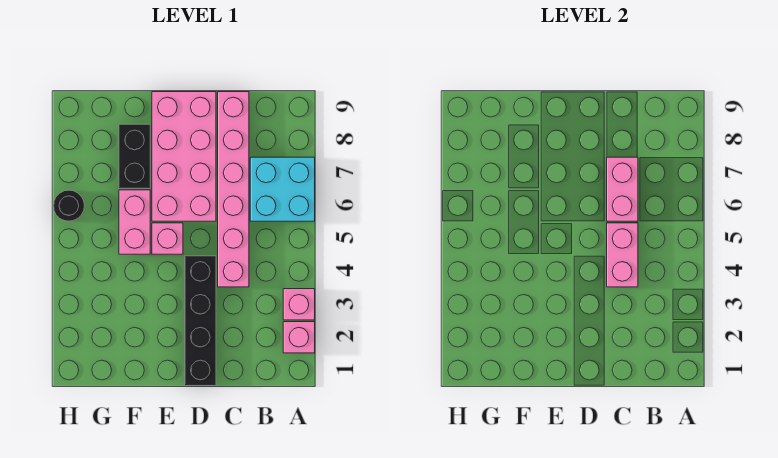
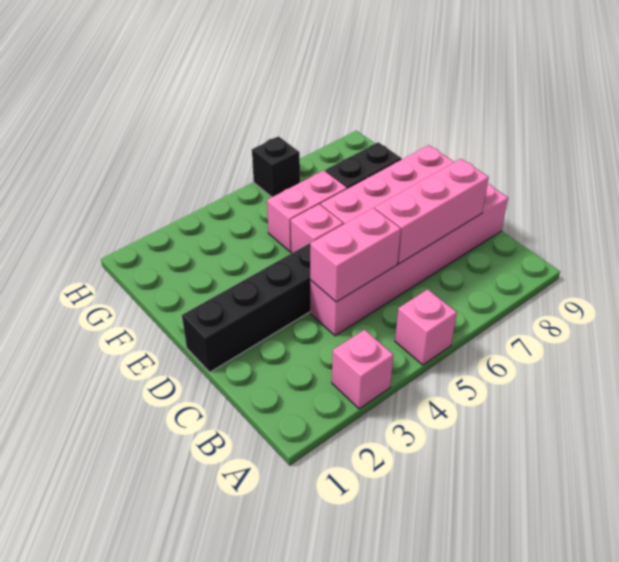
pink brick A2 level 1 -> pink brick A5 level 1
cyan brick A6:B7 level 1 -> none
pink brick C6:C7 level 2 -> pink brick C6:C8 level 2
black round brick H6 level 1 -> black brick H6 level 1

